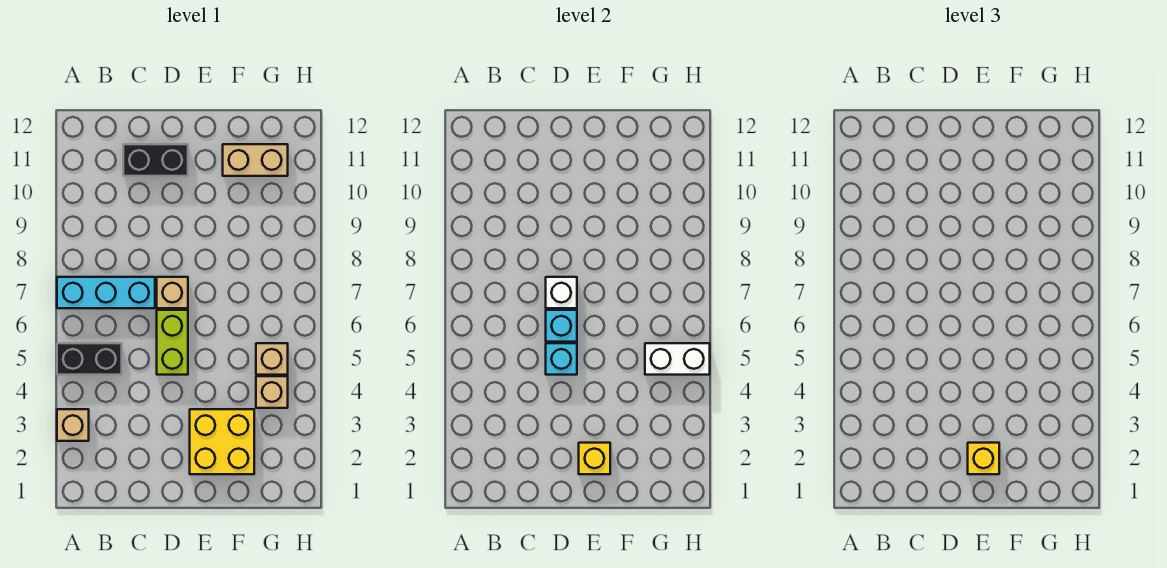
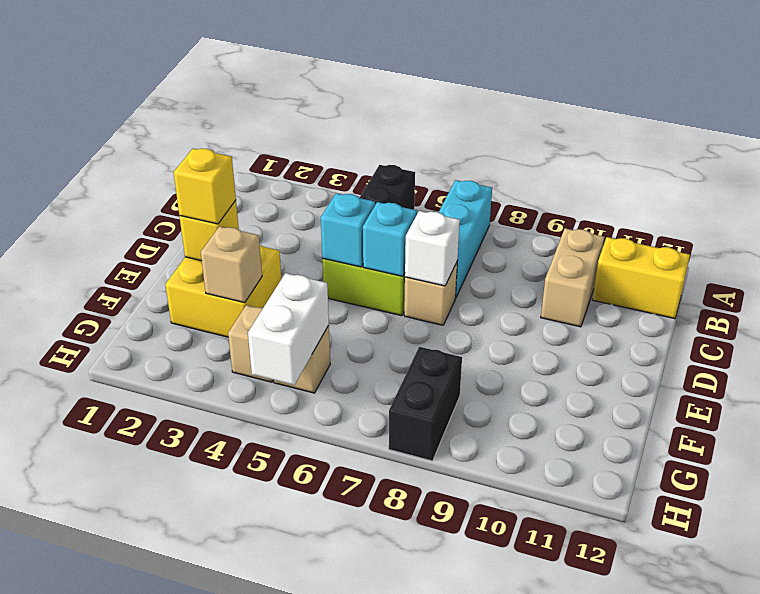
tan brick A3 level 1 -> tan brick F3 level 2
none -> yellow brick B11:B12 level 1
black brick C11:D11 level 1 -> black brick G8:H8 level 1
tan brick F11:G11 level 1 -> tan brick B10:C10 level 1

